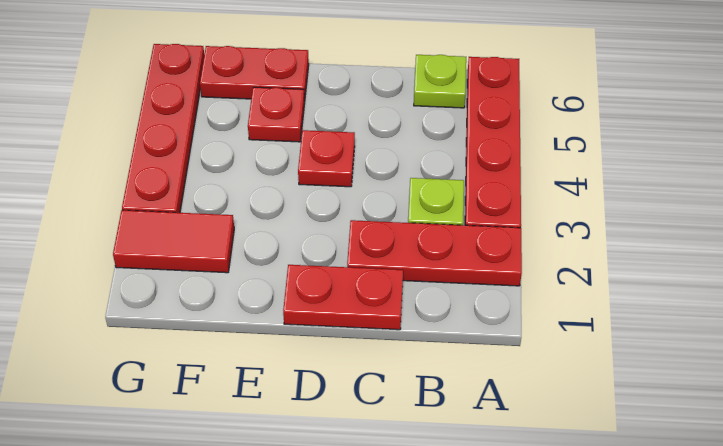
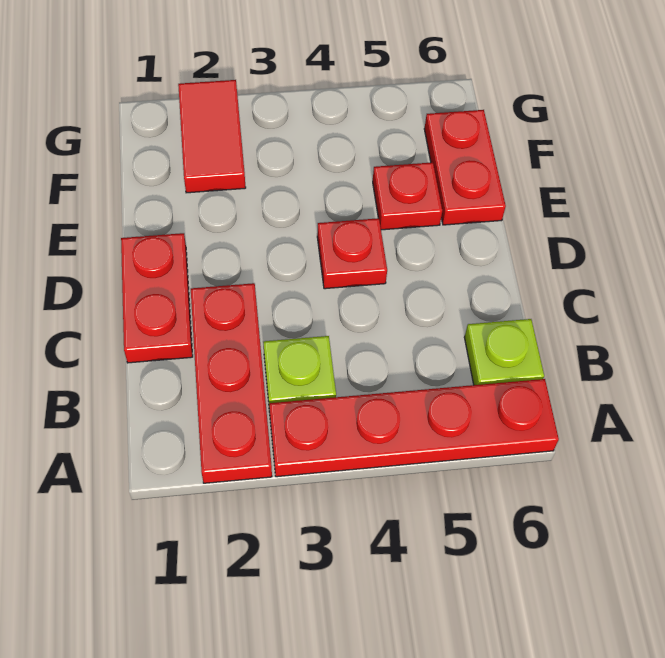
red plate G3:G6 level 1 -> none

